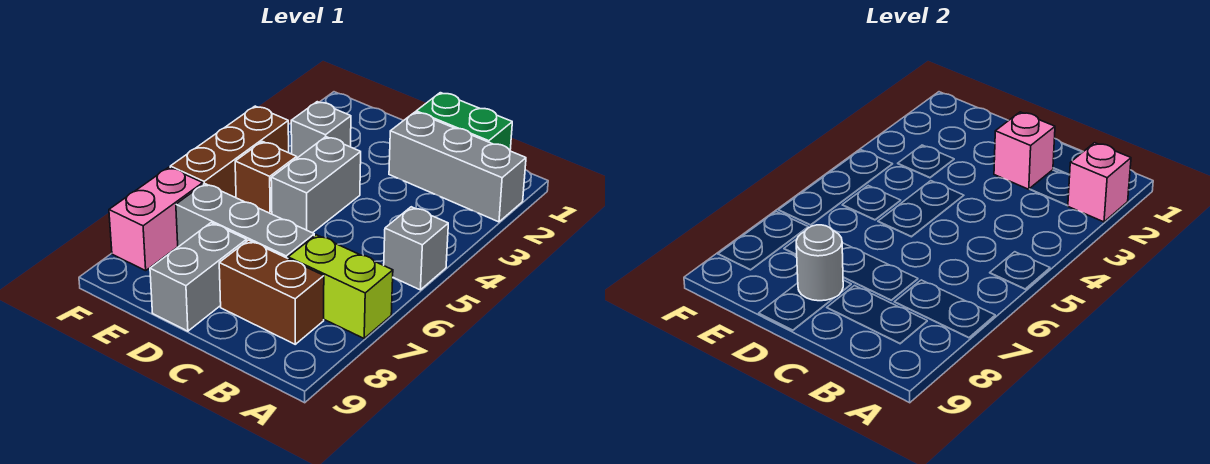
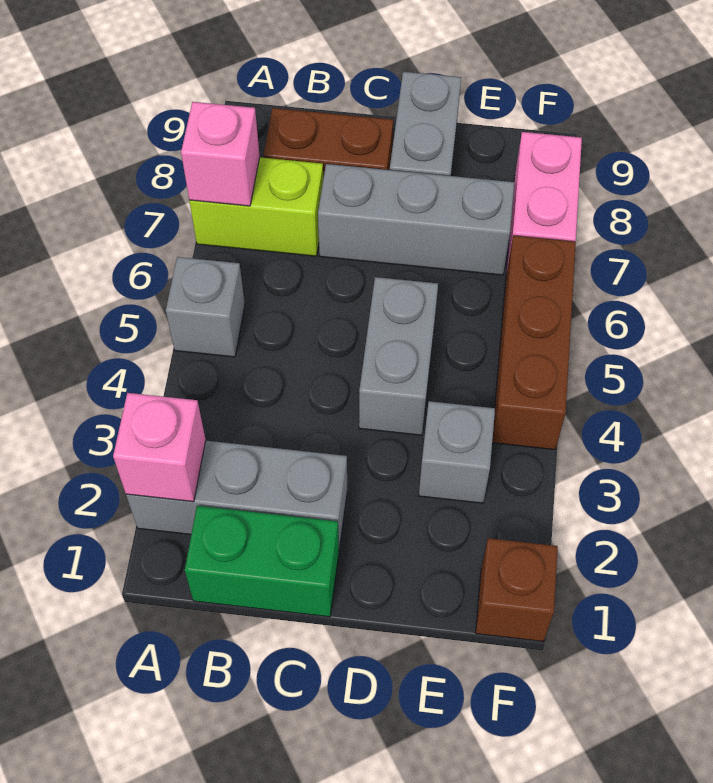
pink brick C2 level 2 -> pink brick A7 level 2
grey round brick D8 level 2 -> none
brown brick E5 level 1 -> brown brick F1 level 1

